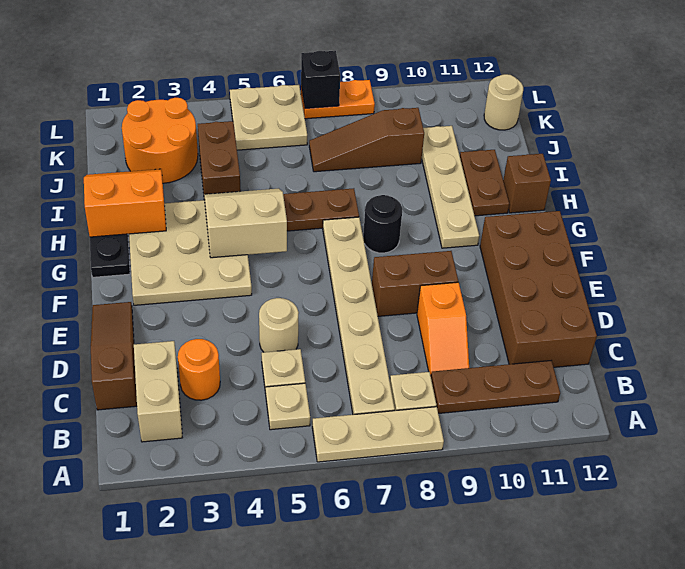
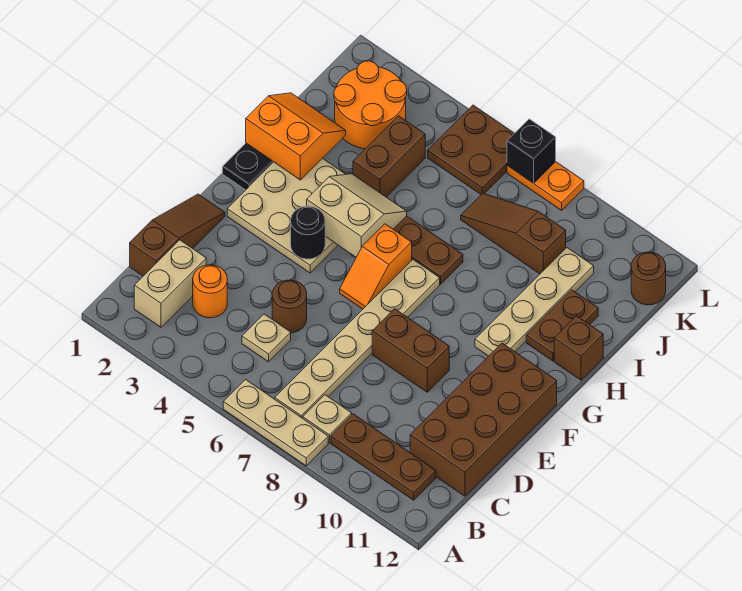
tan plate B5 level 1 -> none
orange slope C9:D9 level 1 top D -> orange slope F6:G6 level 1 top G
tan round brick D5 level 1 -> brown round brick D5 level 1
black round brick G8 level 1 -> black round brick F4 level 2
tan plate K5:L6 level 1 -> brown plate K5:L6 level 1
tan round brick K12 level 1 -> brown round brick K12 level 1

